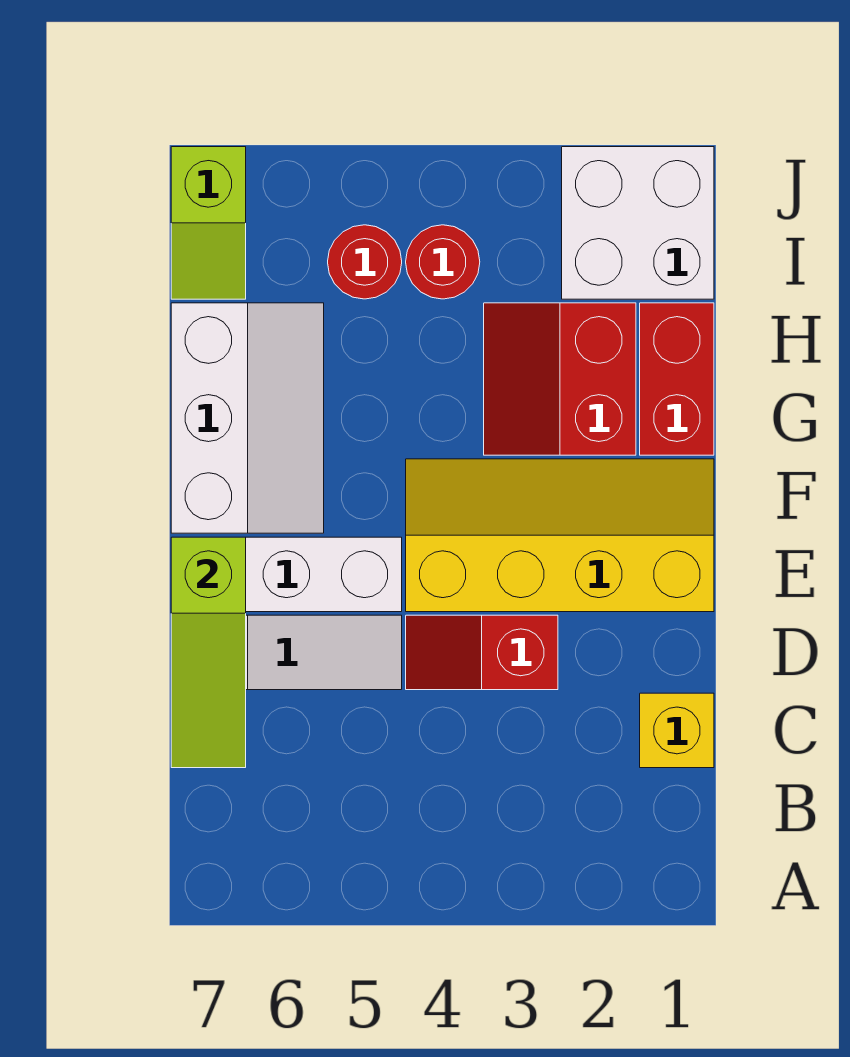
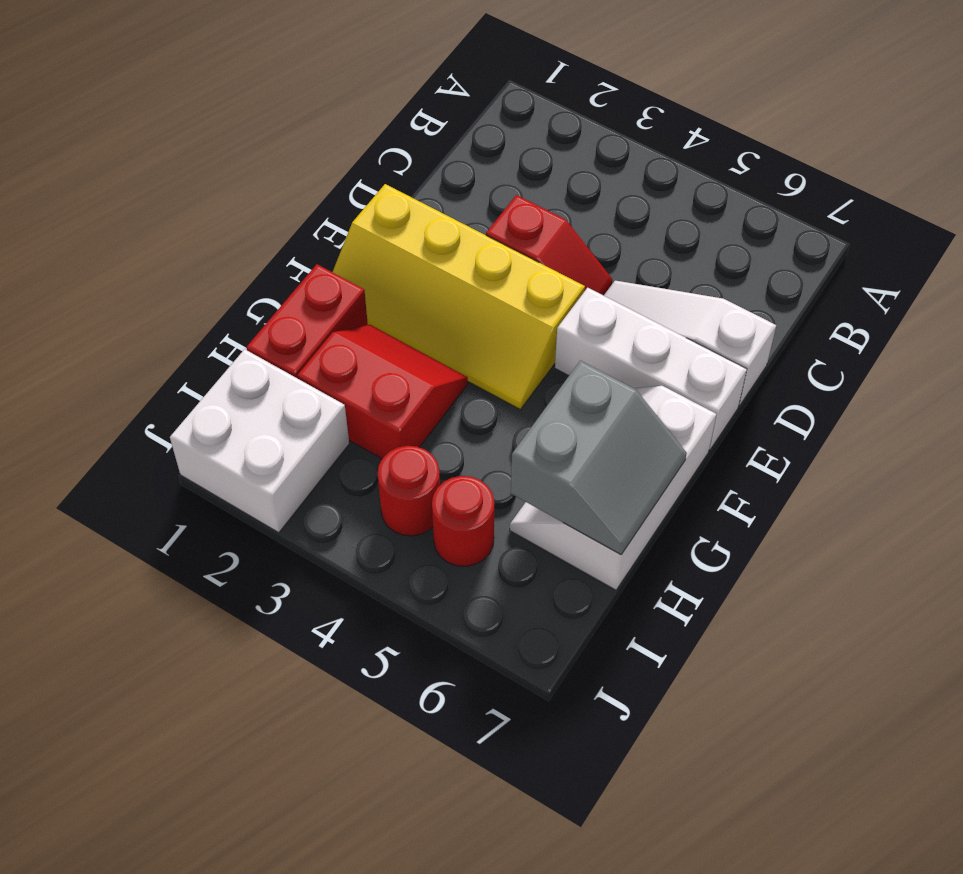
yellow brick C1 level 1 -> none
lime slope C7:E7 level 2 top E -> none
red slope G2:H3 level 1 top 2 -> red slope G2:H3 level 1 top H
none -> grey slope G6:H7 level 2 top 6
lime slope I7:J7 level 1 top J -> none

